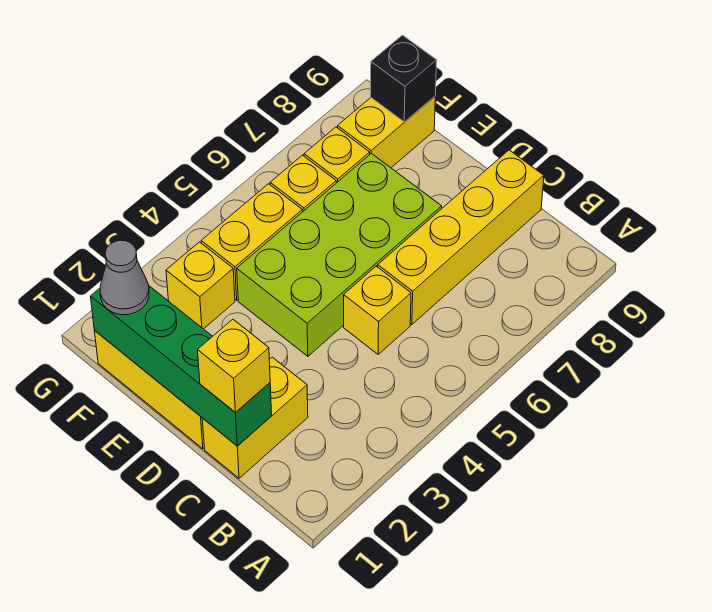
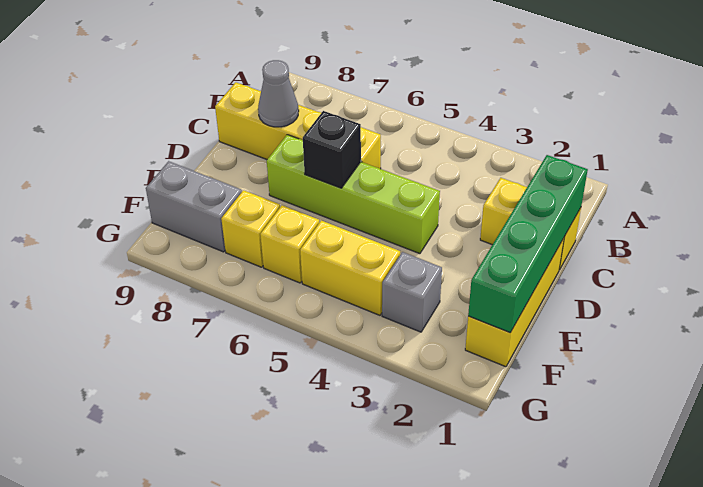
yellow brick C1 level 3 -> none
yellow brick C5 level 1 -> none
lime brick D4:E7 level 1 -> lime brick D4:D7 level 1
grey cone F1 level 3 -> grey cone C8 level 2
yellow brick F3 level 1 -> grey brick F3 level 1
yellow brick F8:F9 level 1 -> grey brick F8:F9 level 1
black brick F9 level 2 -> black brick D6 level 2

